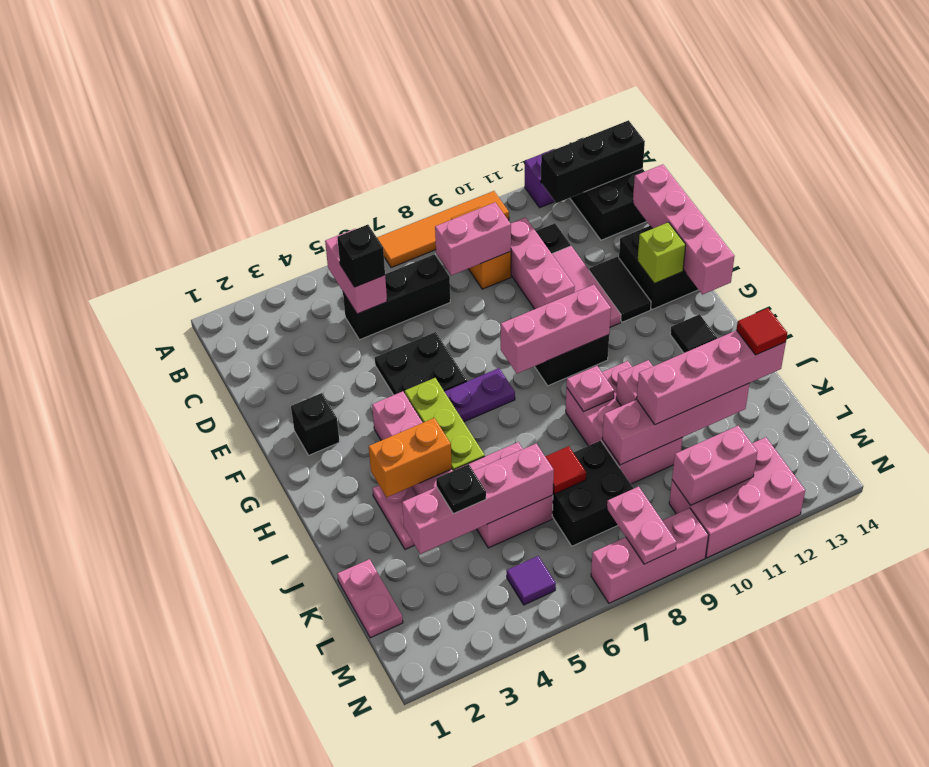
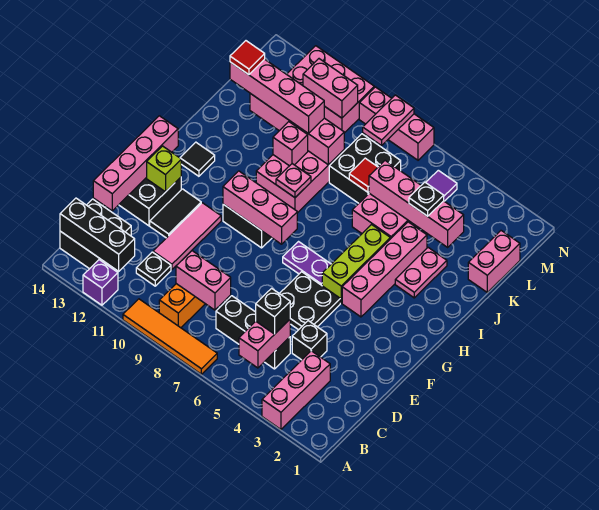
pink brick C10:E10 level 1 -> pink brick A3:C3 level 1
black brick F2 level 1 -> black brick D4 level 1
orange brick I3:I4 level 2 -> none
pink plate K1:L1 level 1 -> pink brick K1:L1 level 1

